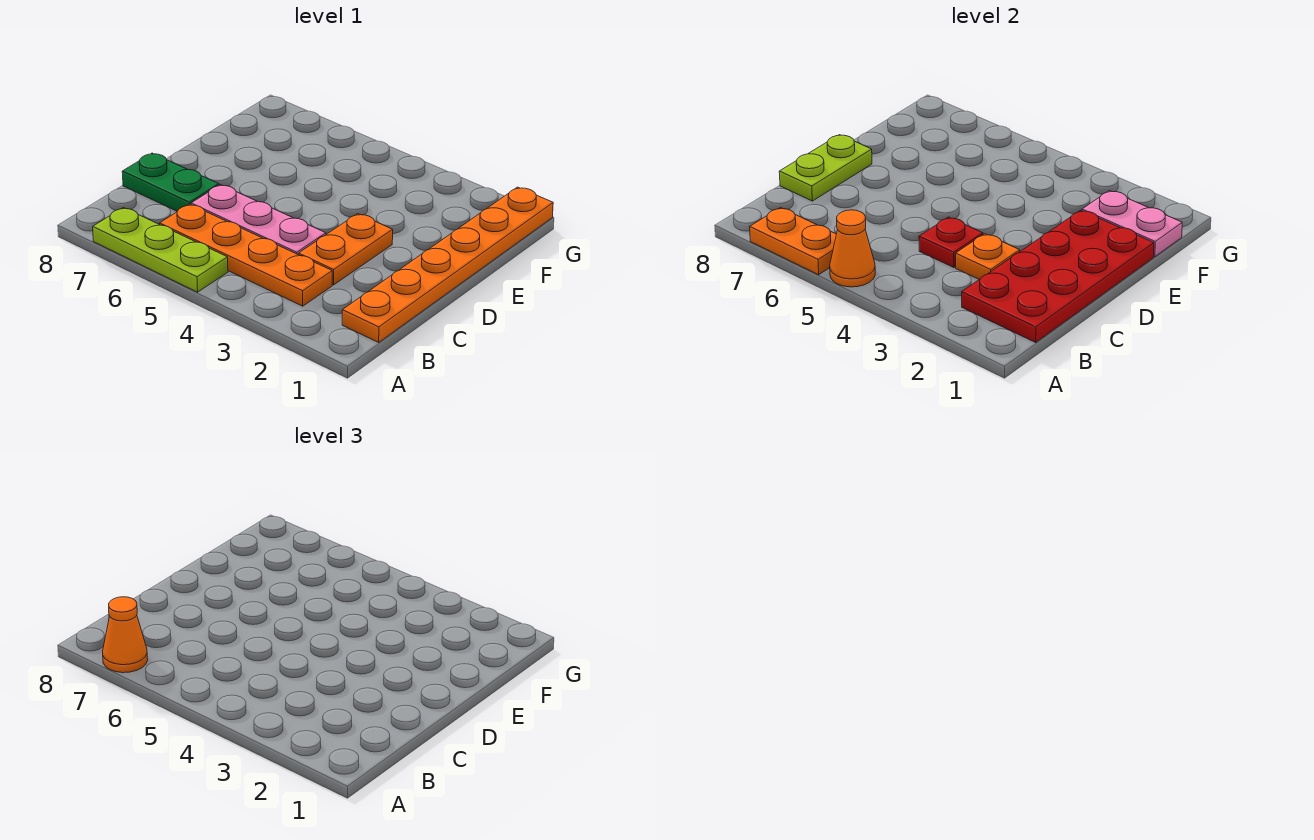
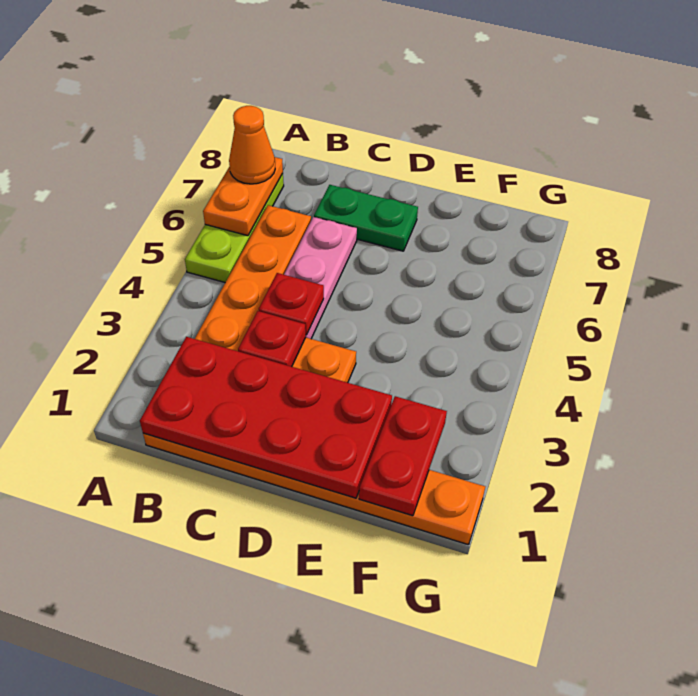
orange cone A5 level 2 -> none
orange plate C3 level 2 -> red plate C3 level 2
green plate C7:C8 level 1 -> green plate C7:D7 level 1
lime plate C8:D8 level 2 -> none
pink plate F1:F2 level 2 -> red plate F1:F2 level 2

